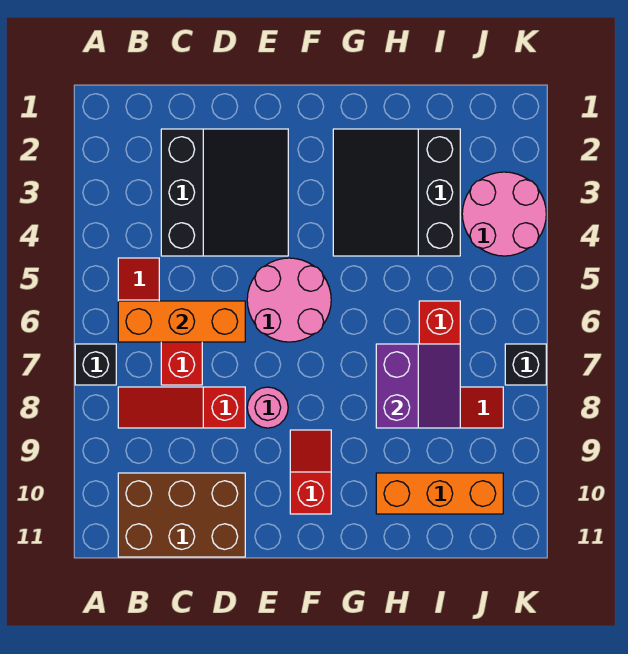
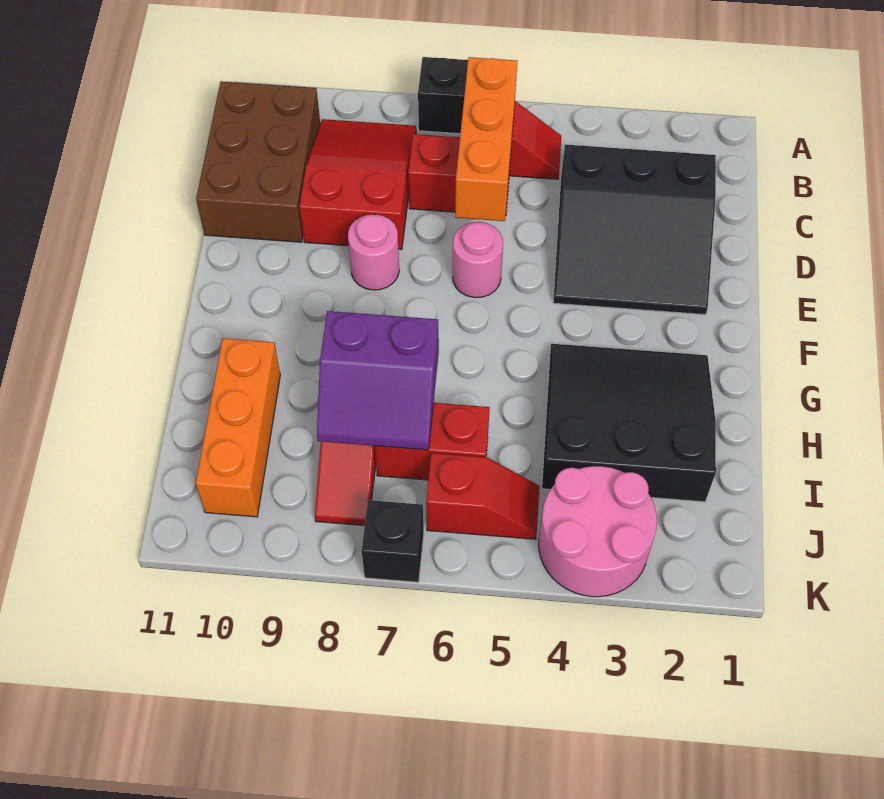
red slope B8:D8 level 1 top D -> red slope B8:D9 level 1 top D
pink round brick E5:F6 level 1 -> pink round brick E6 level 1
red slope F9:F10 level 1 top 10 -> red slope J5:J6 level 1 top 6

